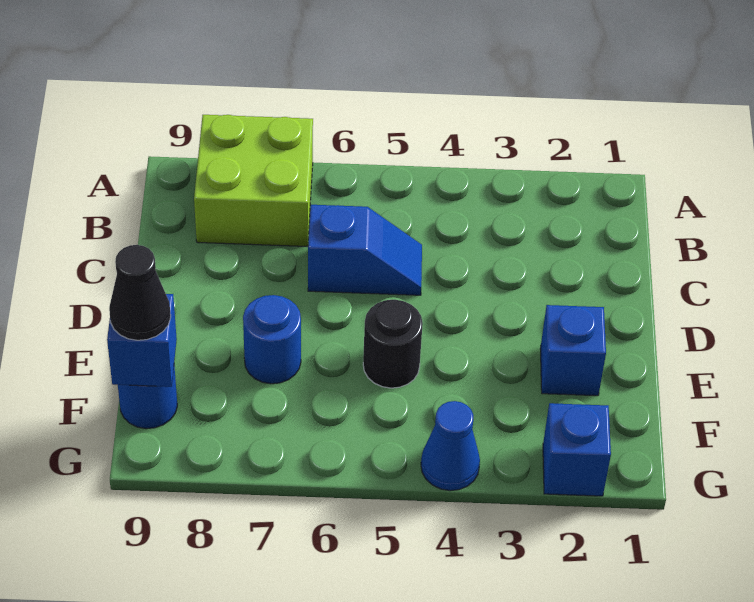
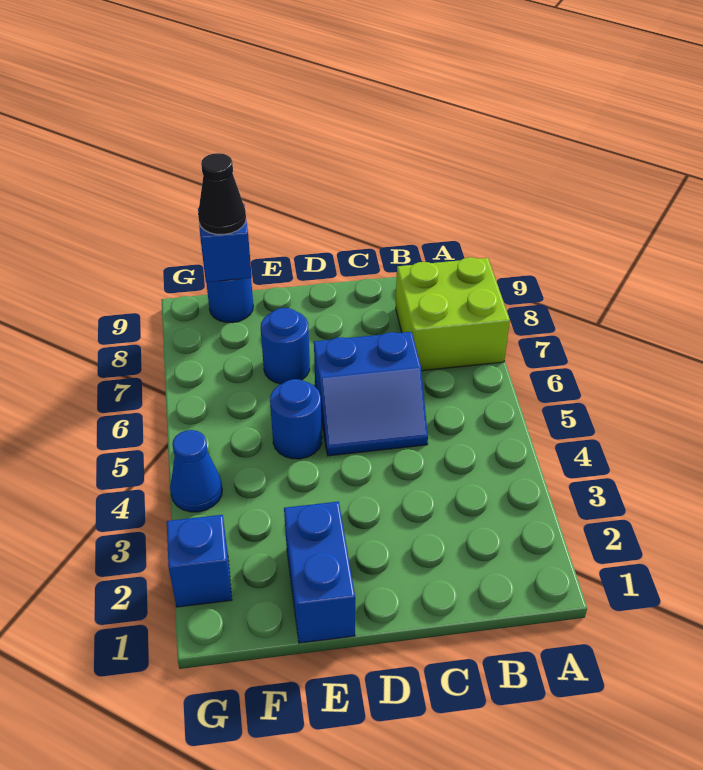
blue slope C5:C6 level 1 top 6 -> blue slope C5:D6 level 1 top 6
blue brick E2 level 1 -> blue brick E1:E2 level 1
black round brick E5 level 1 -> blue round brick E5 level 1

